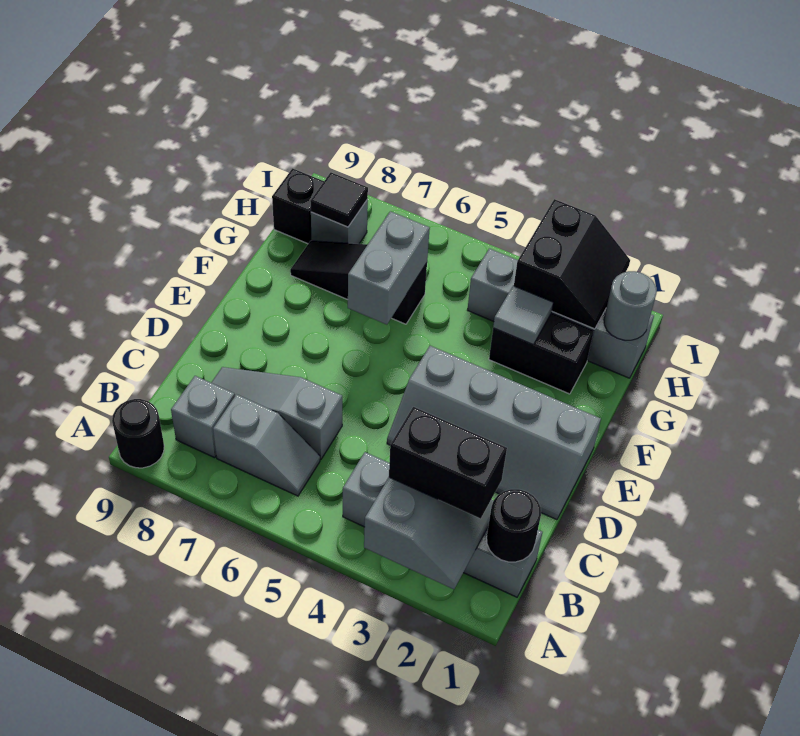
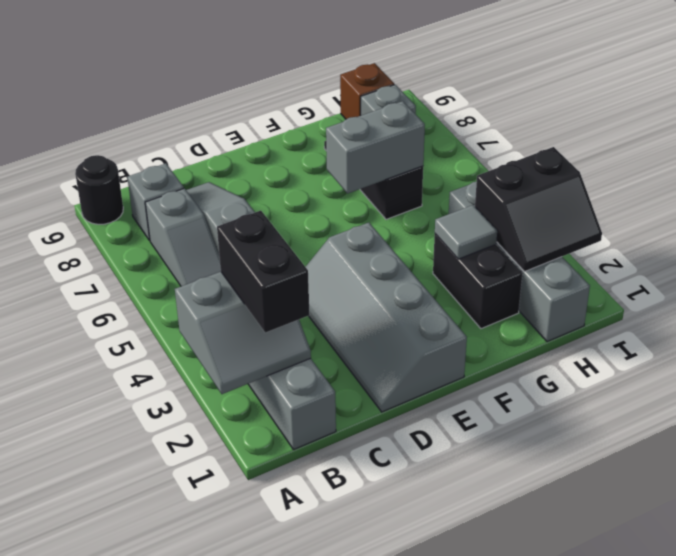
black round brick B1 level 2 -> none
grey round brick H1 level 2 -> none
black tile H8 level 2 -> none
black brick H9 level 1 -> brown brick H9 level 1

